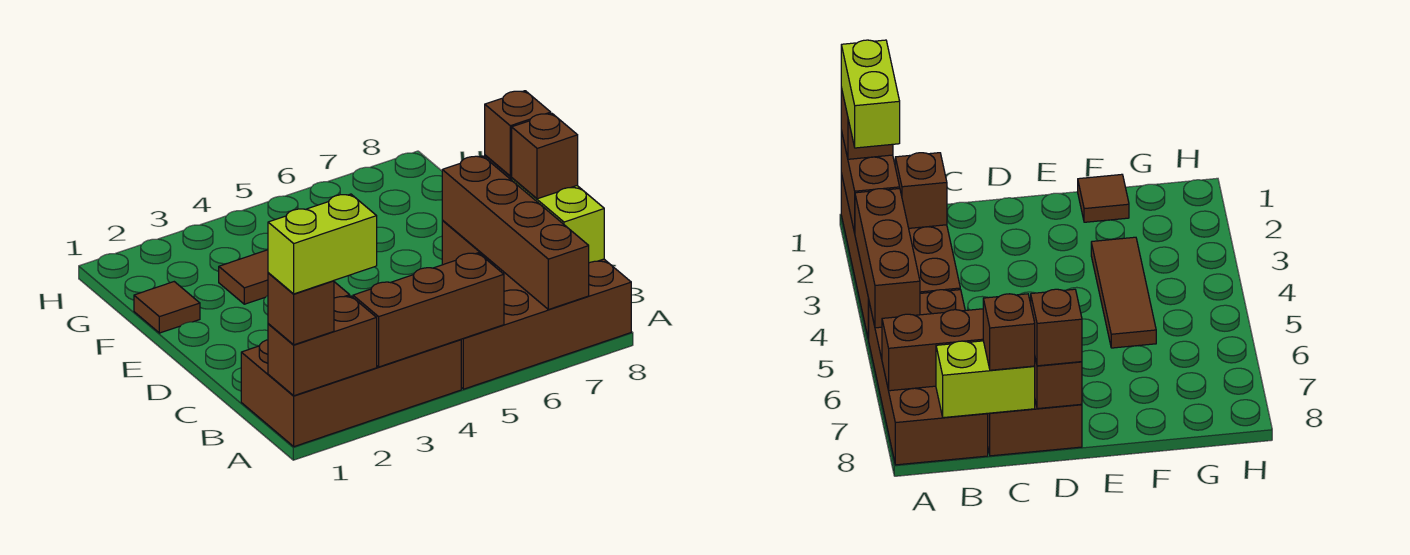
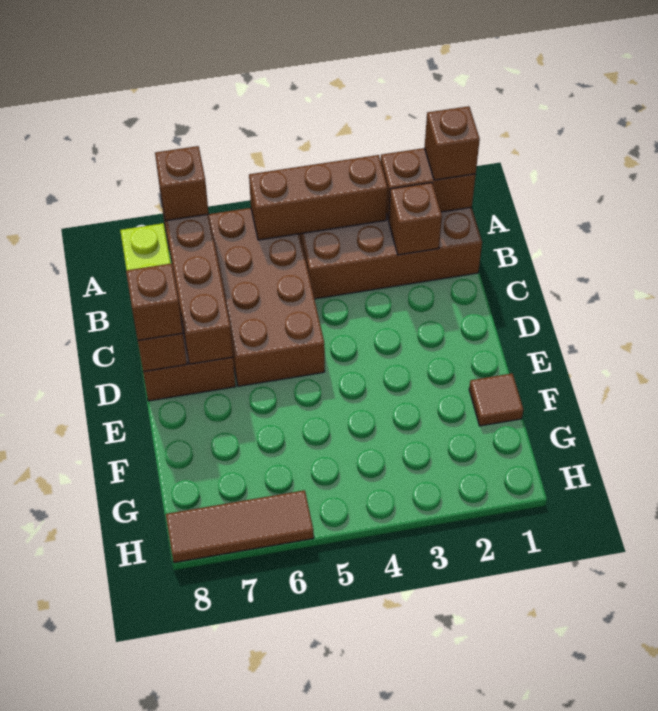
lime brick A1:A2 level 4 -> none
brown brick A5:B8 level 1 -> brown brick A5:D6 level 1
brown brick C8 level 3 -> brown brick A7 level 3
brown tile F3:F5 level 1 -> brown tile H6:H8 level 1

